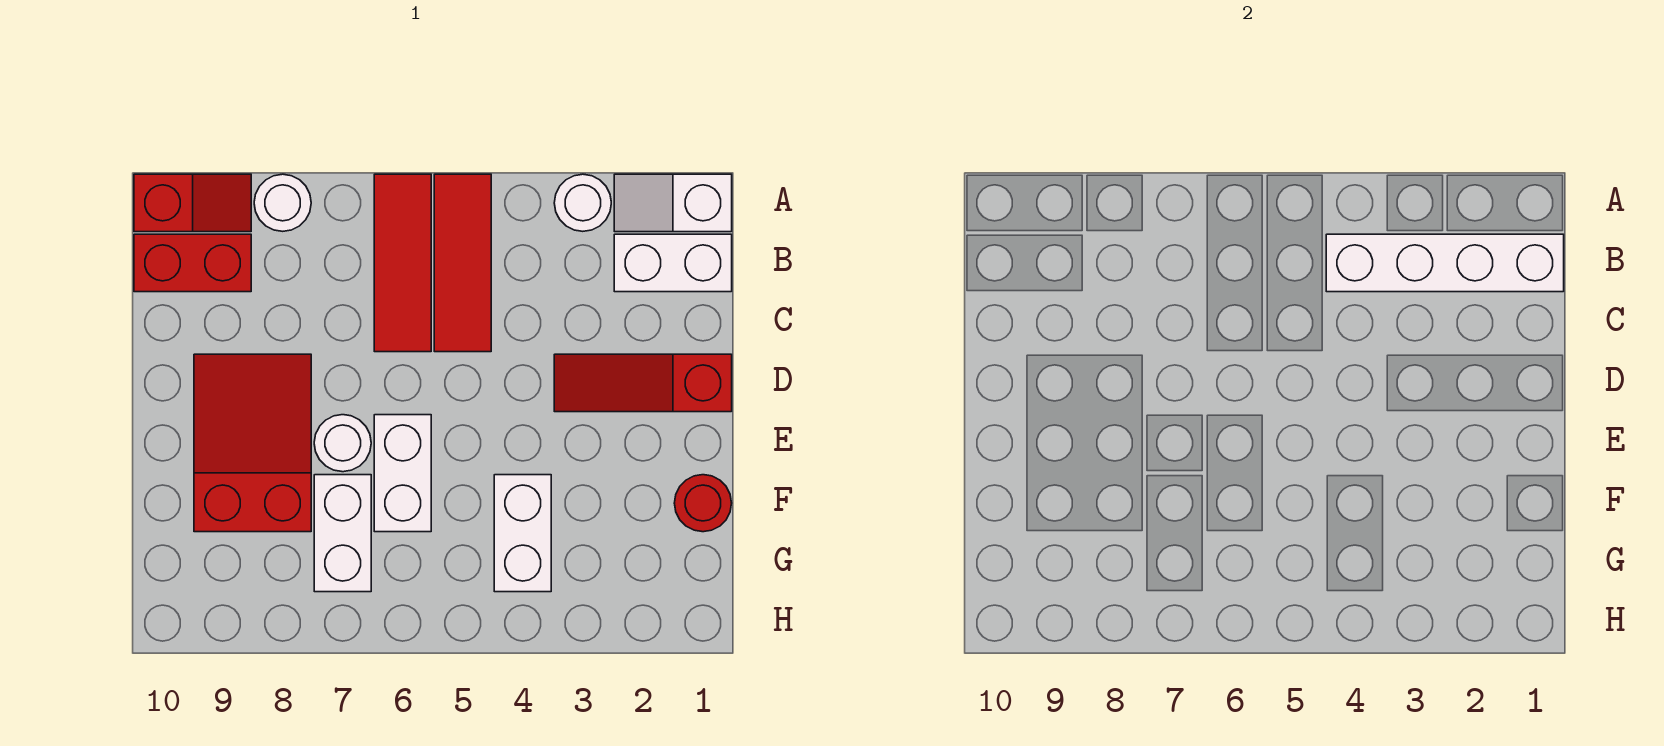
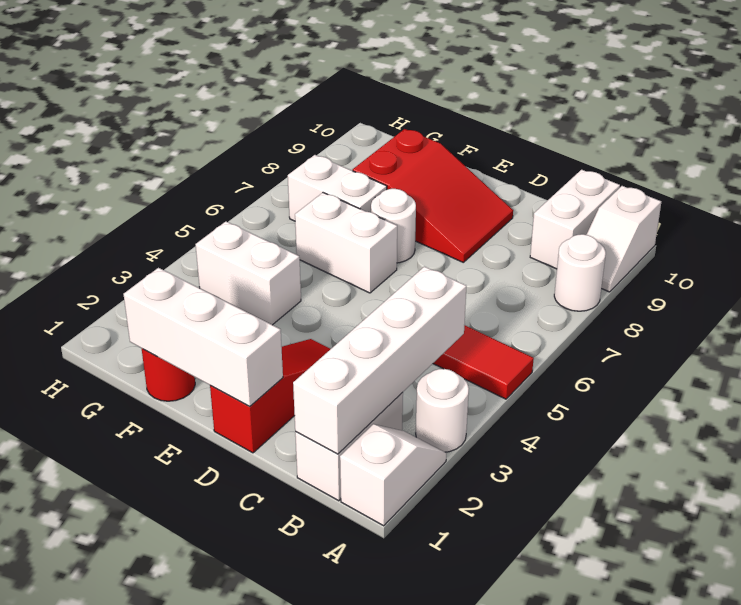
red tile A6:C6 level 1 -> none
red slope A9:A10 level 1 top 10 -> white slope A9:A10 level 1 top 10
red brick B9:B10 level 1 -> white brick B9:B10 level 1
none -> white brick D1:F1 level 2

